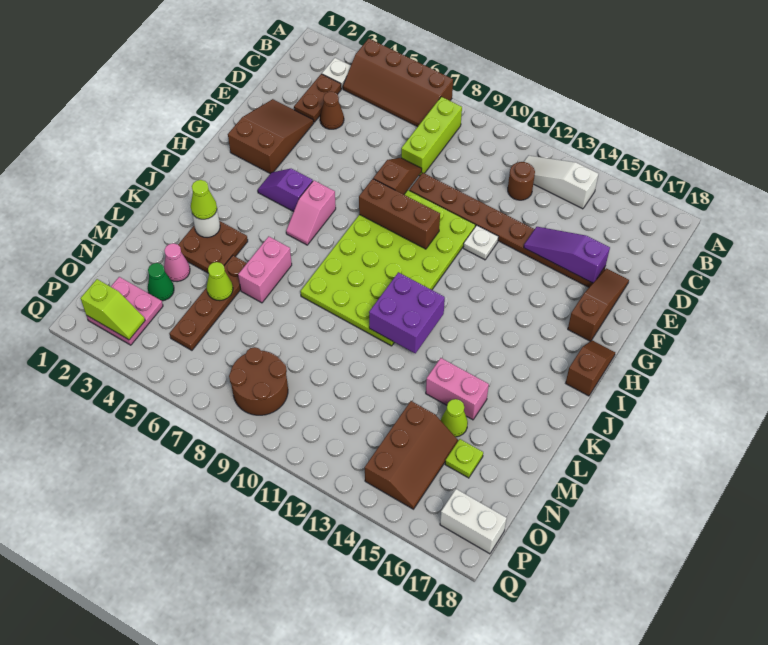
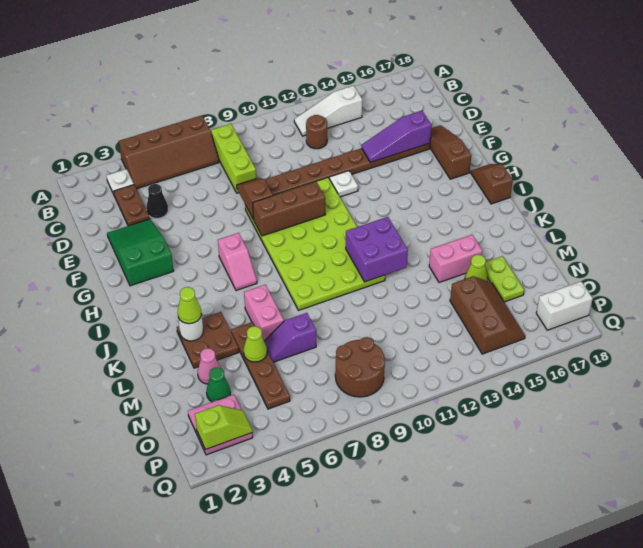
brown cone D4 level 1 -> black cone D4 level 1
brown slope E2:G3 level 1 top G -> green slope E2:G3 level 1 top G
purple slope H4:H5 level 1 top 5 -> purple slope M6:M7 level 1 top 7
lime plate N16 level 1 -> lime plate M16:N16 level 1

